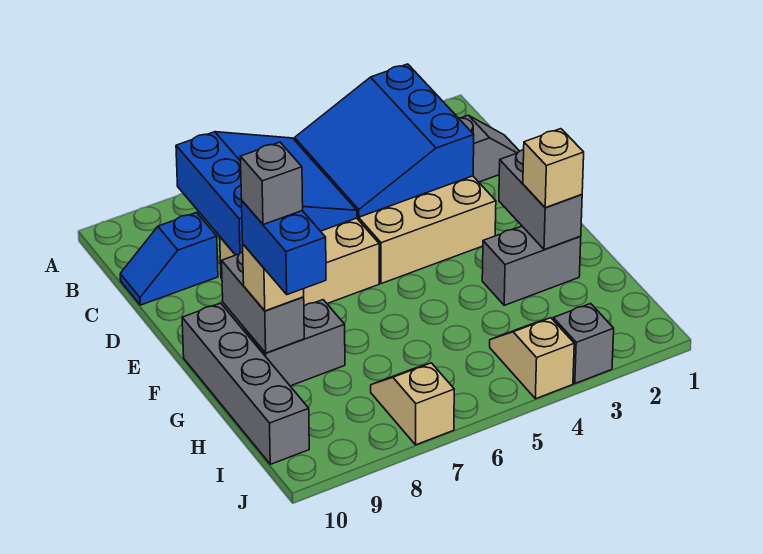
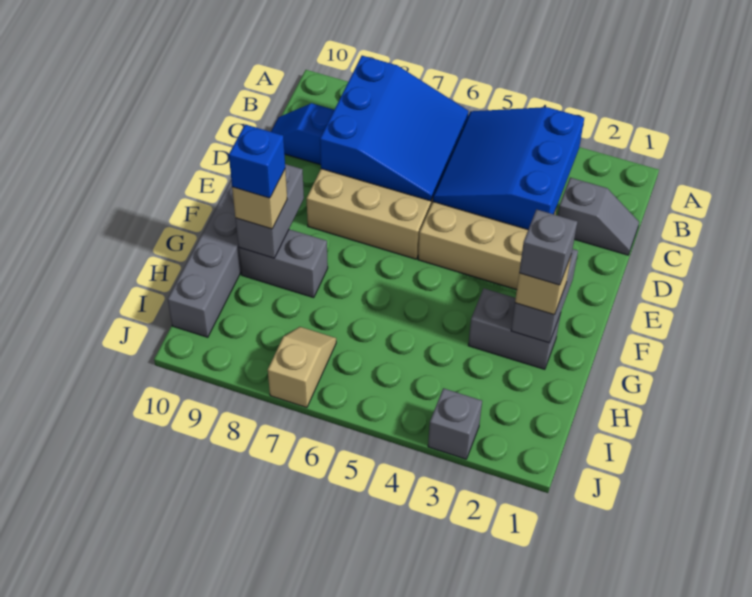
blue brick G9:H9 level 4 -> blue brick G9 level 4
grey brick G9 level 5 -> grey brick G2 level 4
tan slope I4:J4 level 1 top J -> none

